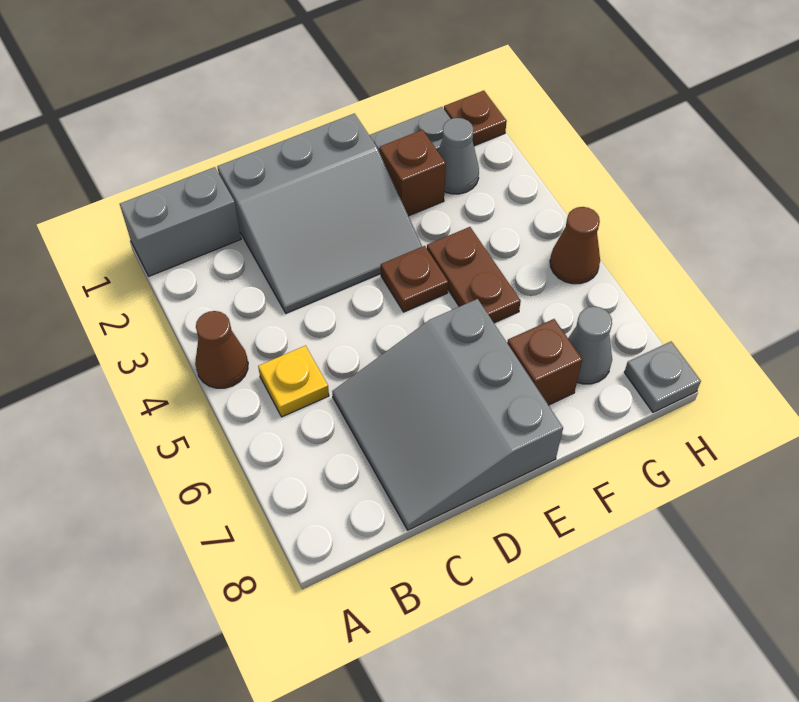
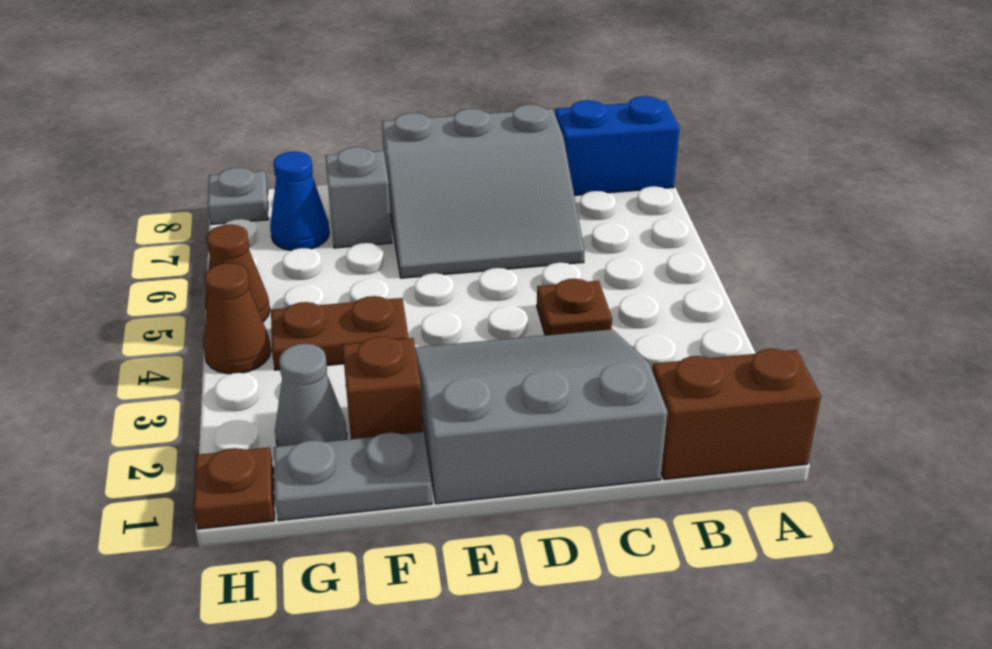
grey brick A1:B1 level 1 -> brown brick A1:B1 level 1
brown cone A4 level 1 -> brown cone H4 level 1
none -> blue brick A8:B8 level 1
yellow plate B5 level 1 -> none
grey slope C6:E8 level 1 top E -> grey slope C6:E8 level 1 top 8
brown plate E4 level 1 -> brown plate C4 level 1
brown plate F4:F5 level 1 -> brown plate F4:G4 level 1
brown brick F7 level 1 -> grey brick F7 level 1
grey cone G7 level 1 -> blue cone G7 level 1

